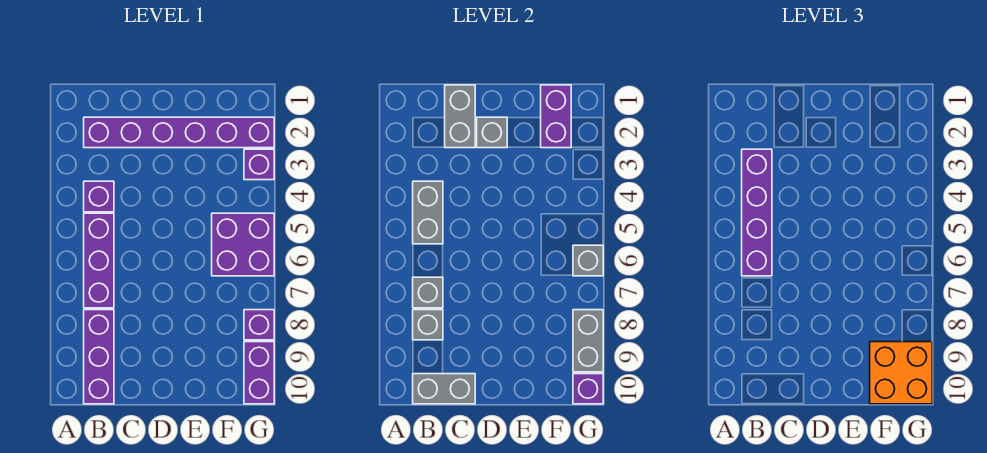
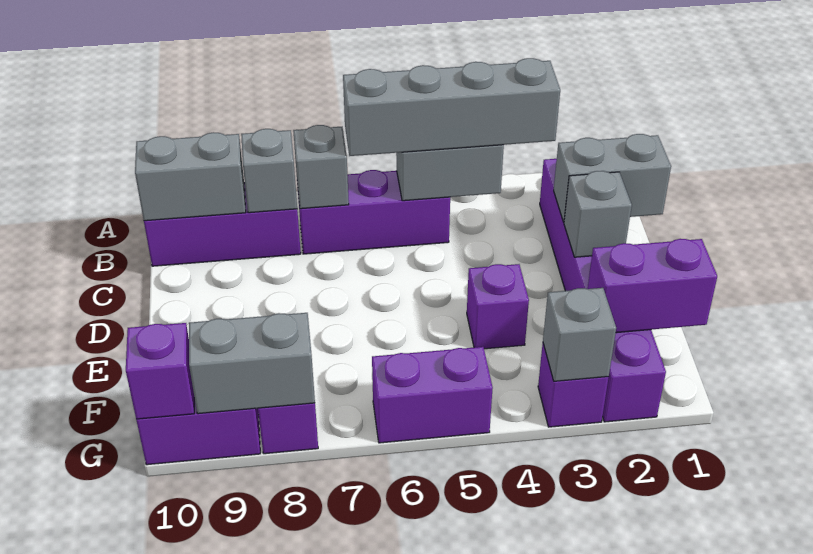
purple brick B3:B6 level 3 -> grey brick B3:B6 level 3
purple brick B4 level 1 -> purple brick E4 level 1
grey brick B10:C10 level 2 -> grey brick B9:B10 level 2
purple brick F5:G6 level 1 -> purple brick G5:G6 level 1
orange brick F9:G10 level 3 -> none
grey brick G6 level 2 -> grey brick G3 level 2

